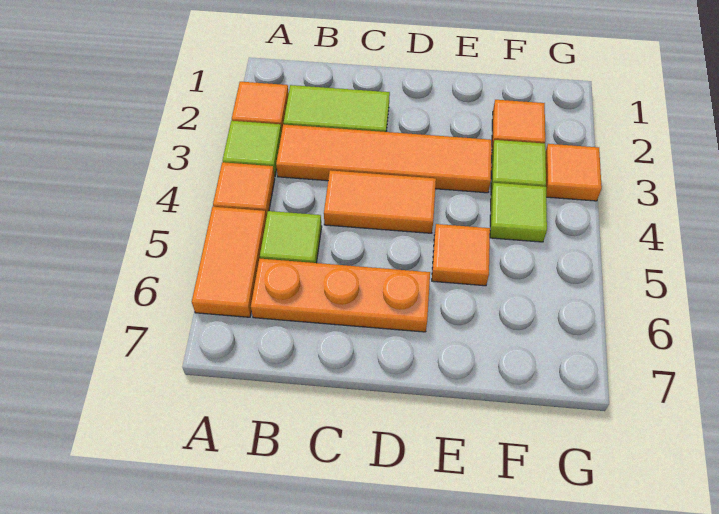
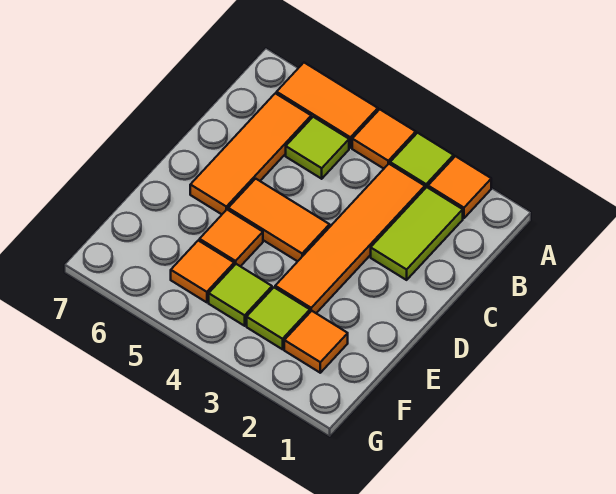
orange plate B6:D6 level 1 -> orange tile B6:D6 level 1
orange tile C4:D4 level 1 -> orange tile D4:D5 level 1
orange tile G3 level 1 -> orange tile F5 level 1

